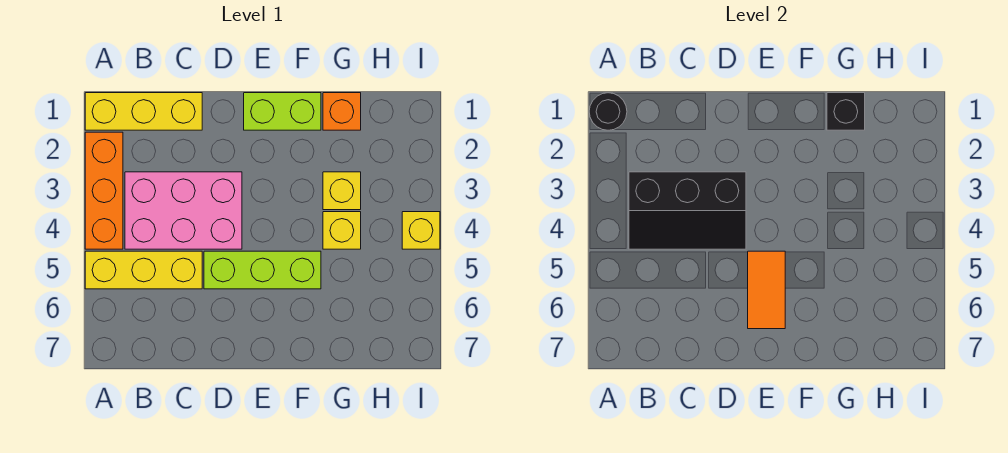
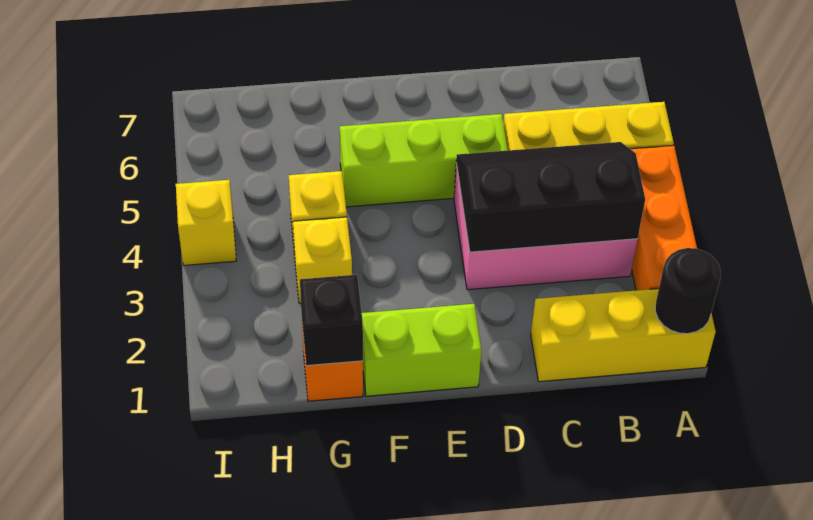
orange tile E5:E6 level 2 -> none

